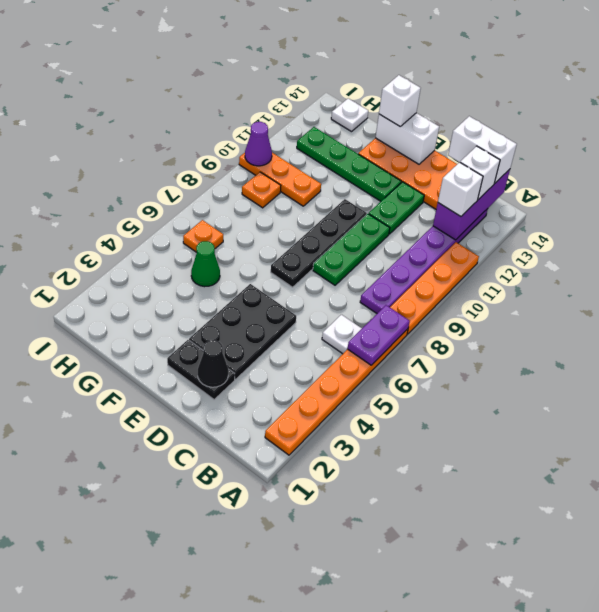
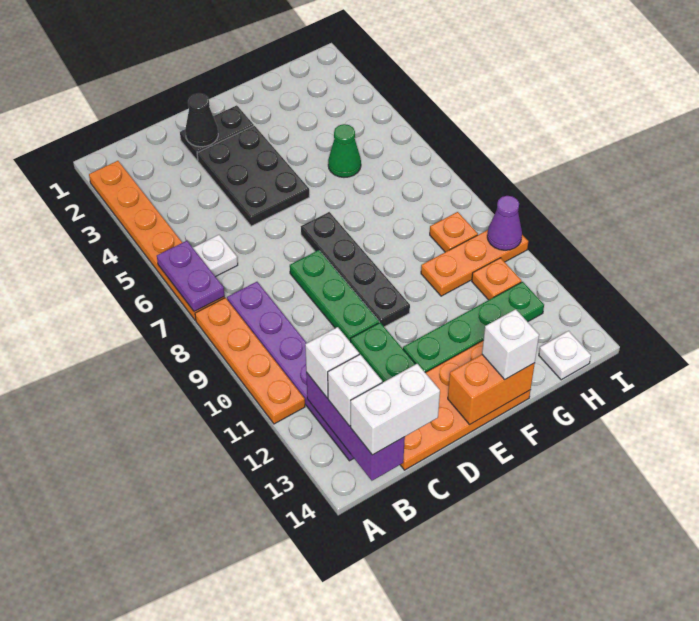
white brick E14:F14 level 2 -> orange brick E14:F14 level 2
orange plate H6 level 1 -> orange plate H11 level 1

